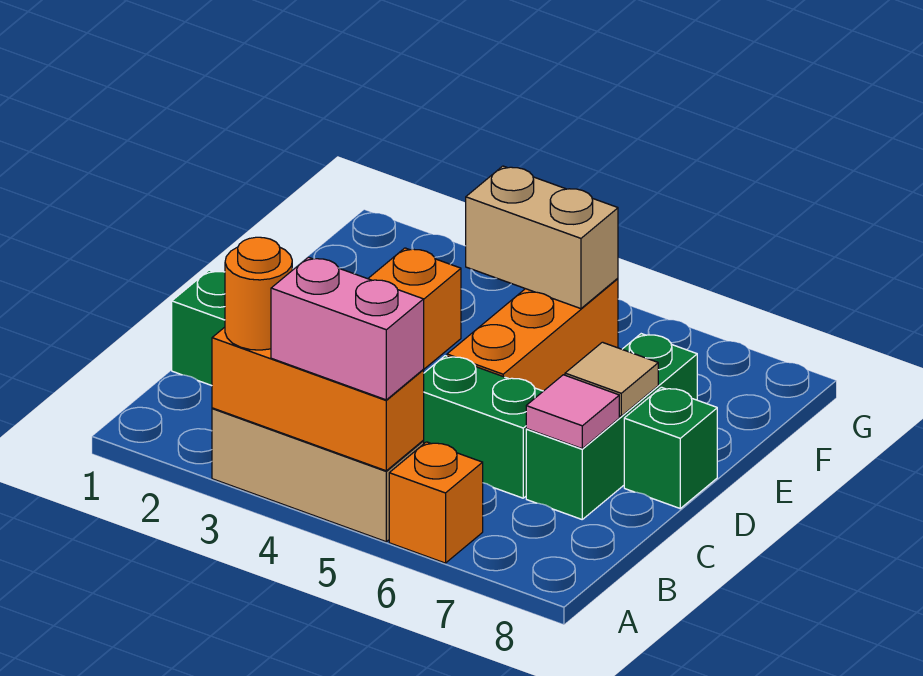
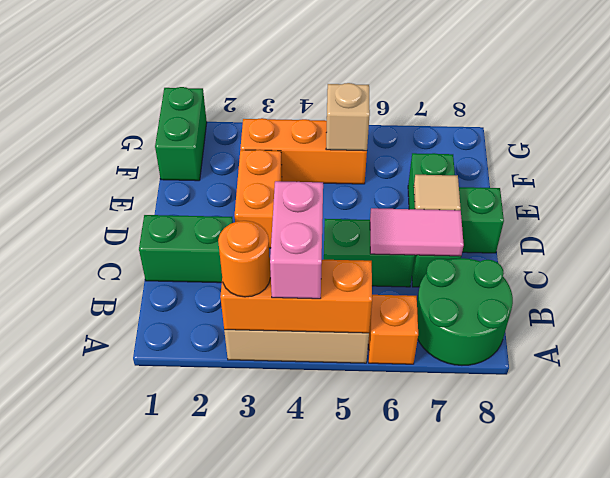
pink brick A4:A5 level 3 -> pink brick A4:B4 level 3
none -> green round brick A7:B8 level 1
pink tile C7 level 2 -> pink tile C6:C7 level 2
orange brick D5:F5 level 1 -> orange brick F3:F5 level 1
none -> green brick F1:G1 level 1
tan brick F4:F5 level 2 -> tan brick F5 level 2

